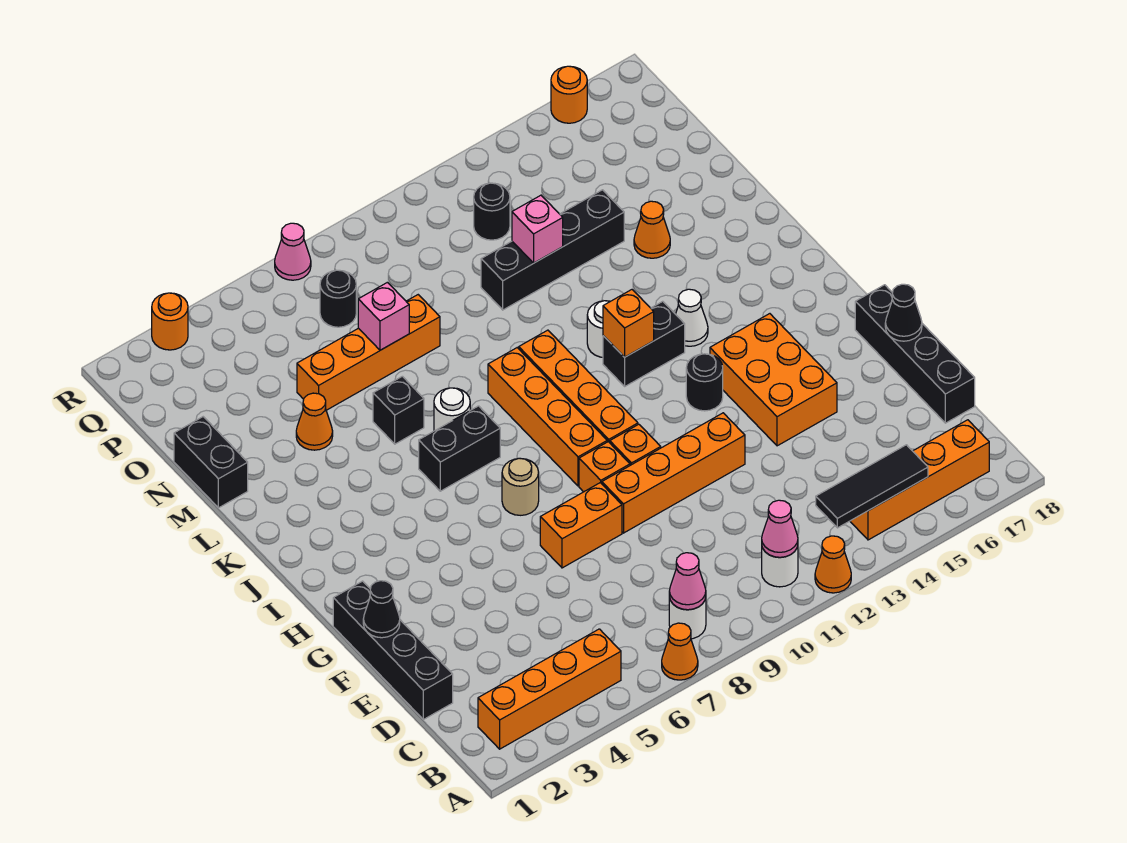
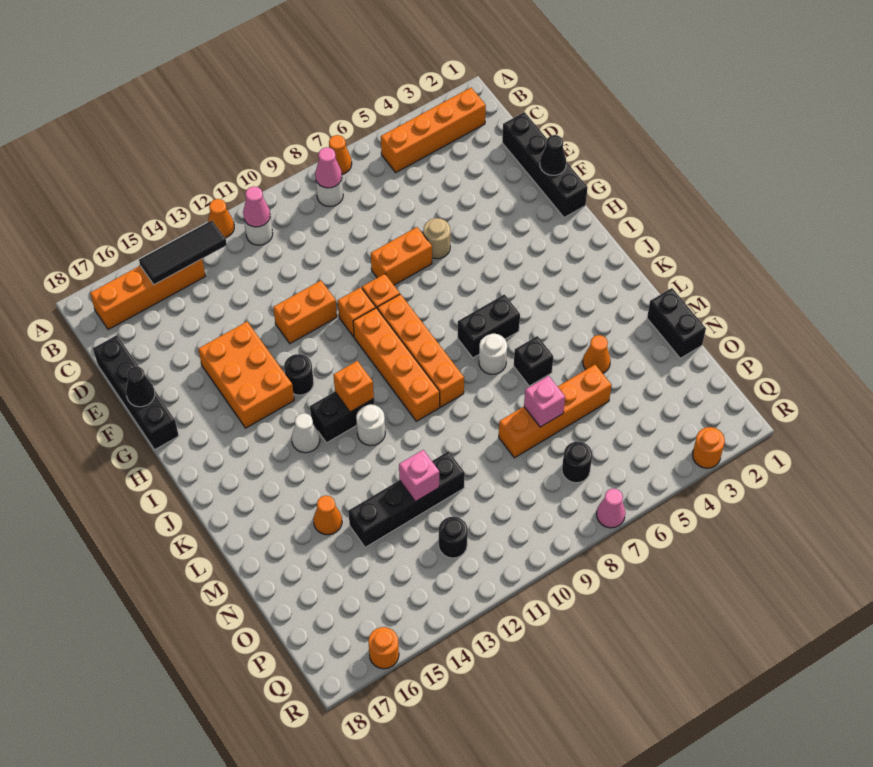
orange brick F9:F12 level 1 -> orange brick F11:F12 level 1
tan round brick H7 level 1 -> tan round brick F6 level 1

